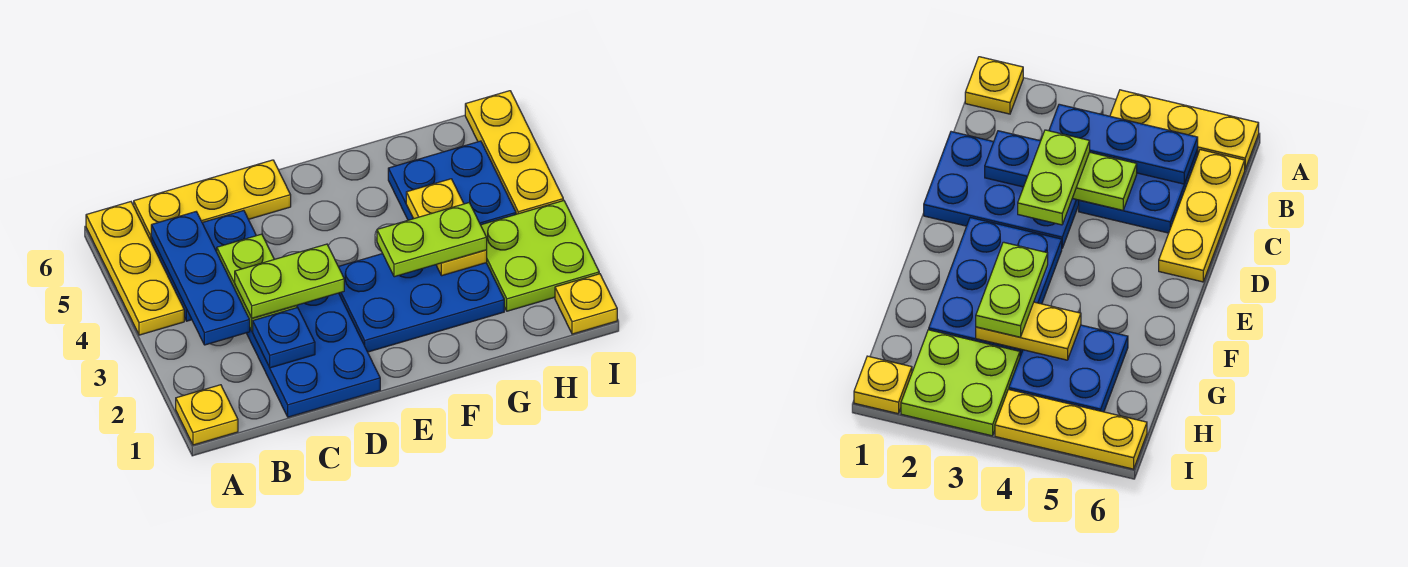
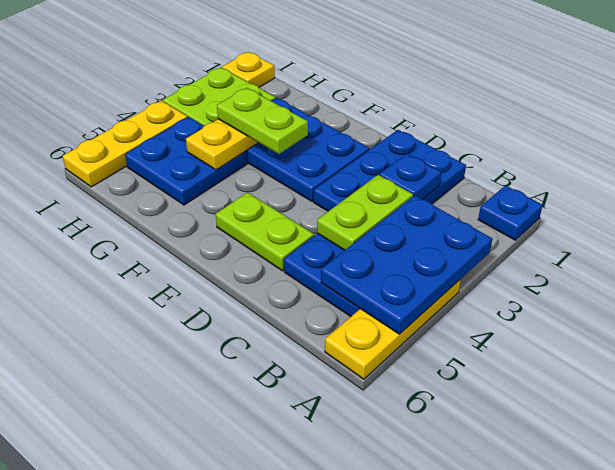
yellow plate A1 level 1 -> blue plate A1 level 1
blue plate B3:B5 level 2 -> blue plate A3:B5 level 2
yellow plate B6:D6 level 1 -> none
lime plate C3:D3 level 3 -> lime plate D5:E5 level 1

